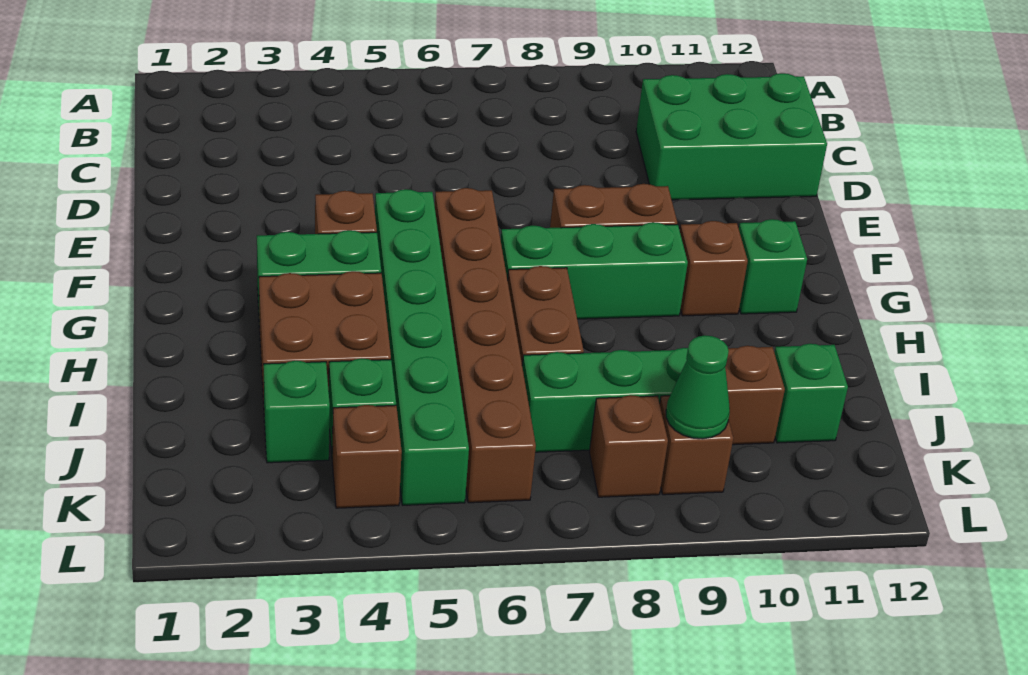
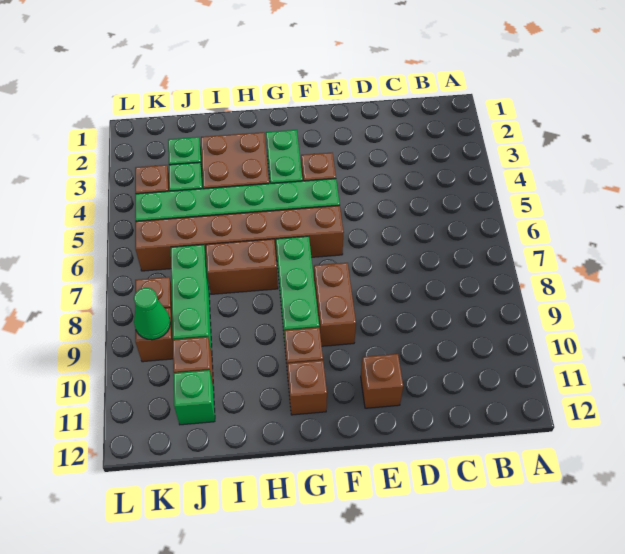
green brick C10:D12 level 1 -> none
none -> brown brick E11 level 1
green brick G11 level 1 -> brown brick G11 level 1

